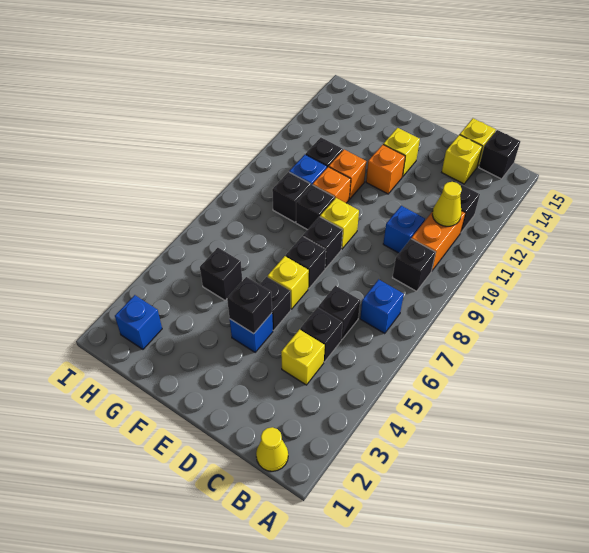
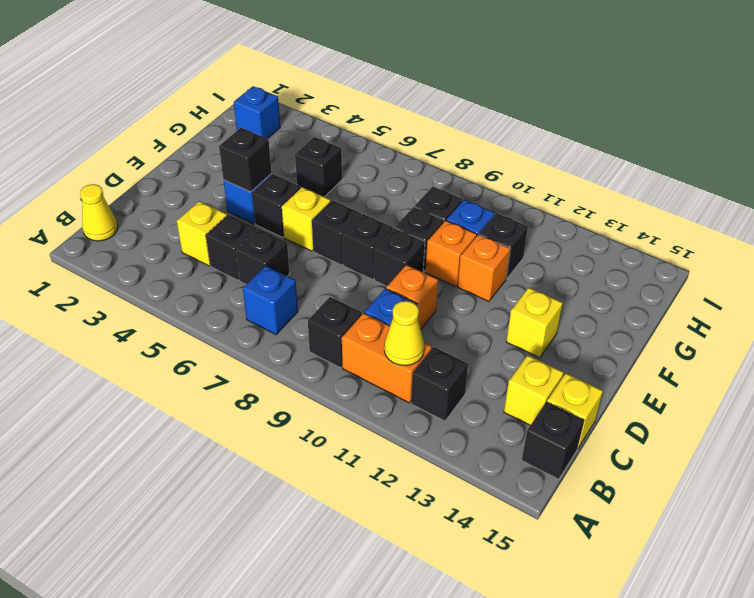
yellow brick E9 level 1 -> black brick E9 level 1
orange brick E12 level 1 -> orange brick D10 level 1

